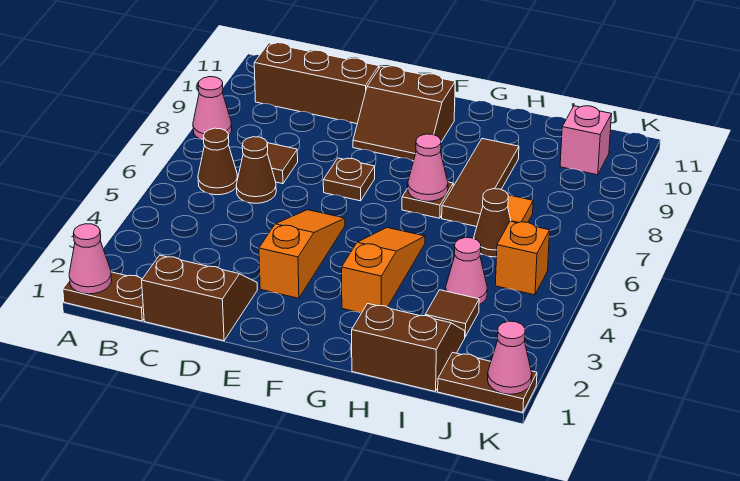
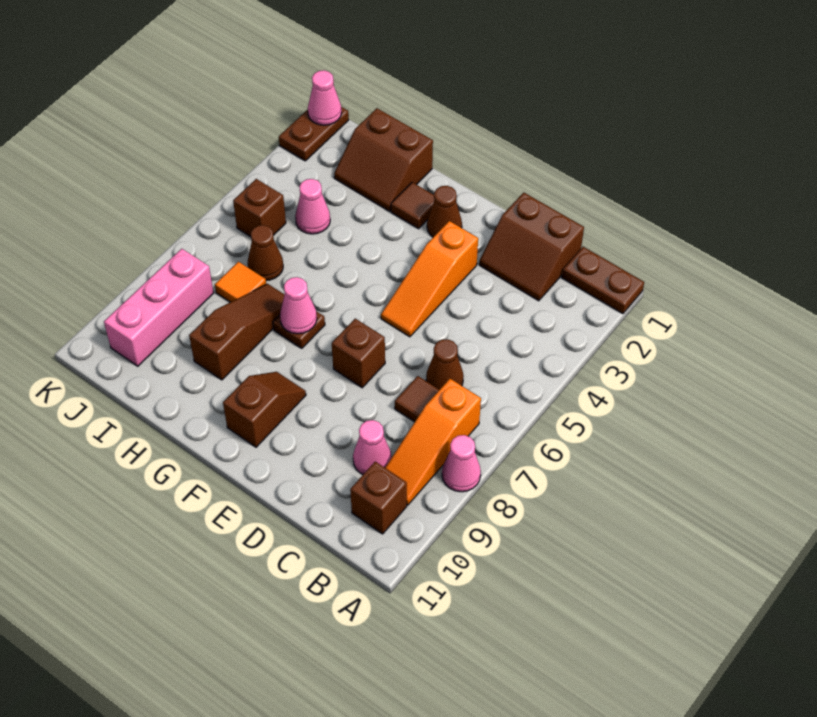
pink cone A1 level 2 -> pink cone C9 level 1
brown cone B6 level 1 -> brown cone F2 level 1
brown brick B10:D10 level 1 -> brown brick B10 level 1
brown plate E7 level 1 -> brown brick E7 level 1
brown slope E9:F10 level 1 top 10 -> brown slope F9:F10 level 1 top 10
orange slope G3:G5 level 1 top 3 -> orange slope B7:B9 level 1 top 7
brown tile H7:H9 level 1 -> brown slope H7:H9 level 1 top 9
brown tile I3 level 1 -> brown tile G2 level 1
brown plate J1:K1 level 1 -> brown plate K1:K2 level 1
orange brick J5 level 1 -> brown brick J5 level 1
pink brick J10 level 1 -> pink brick J8:J10 level 1

